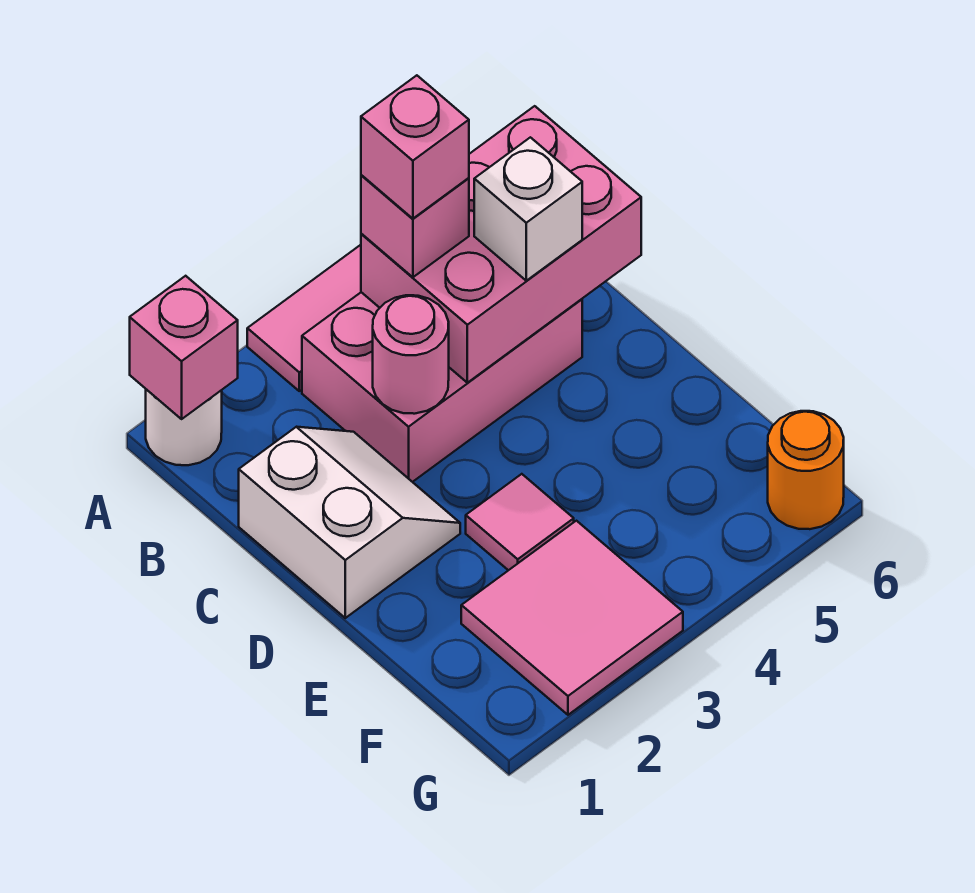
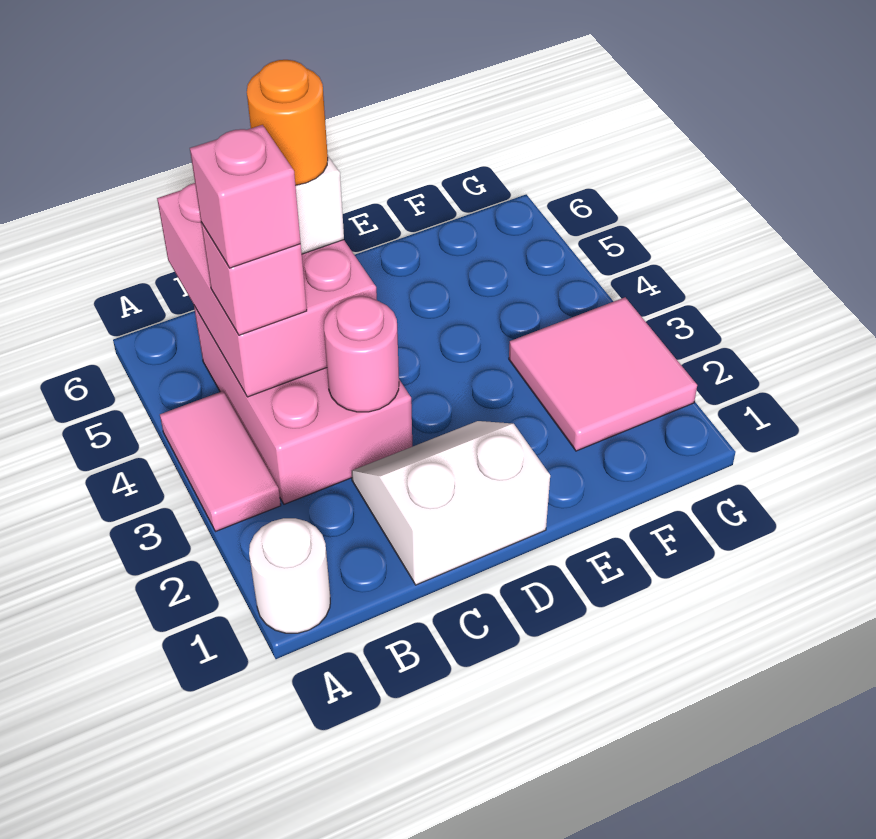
pink brick A1 level 2 -> none
pink tile E3 level 1 -> none
orange round brick G6 level 1 -> orange round brick C5 level 4

